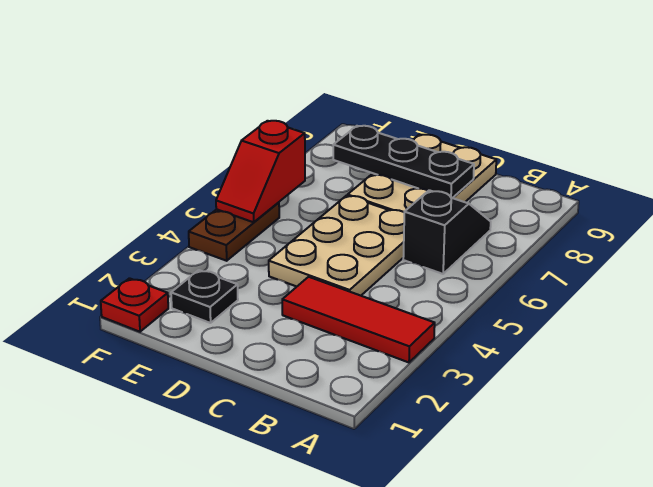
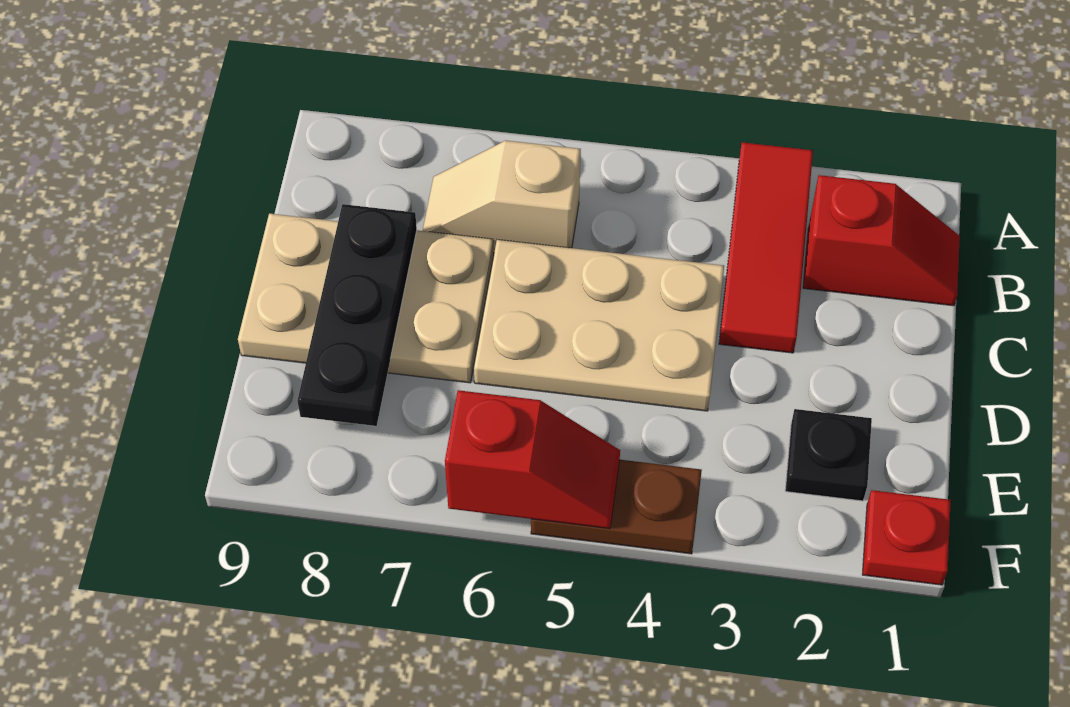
none -> red slope B1:B2 level 1 top 2
black slope B6:B7 level 1 top 6 -> tan slope B6:B7 level 1 top 6

